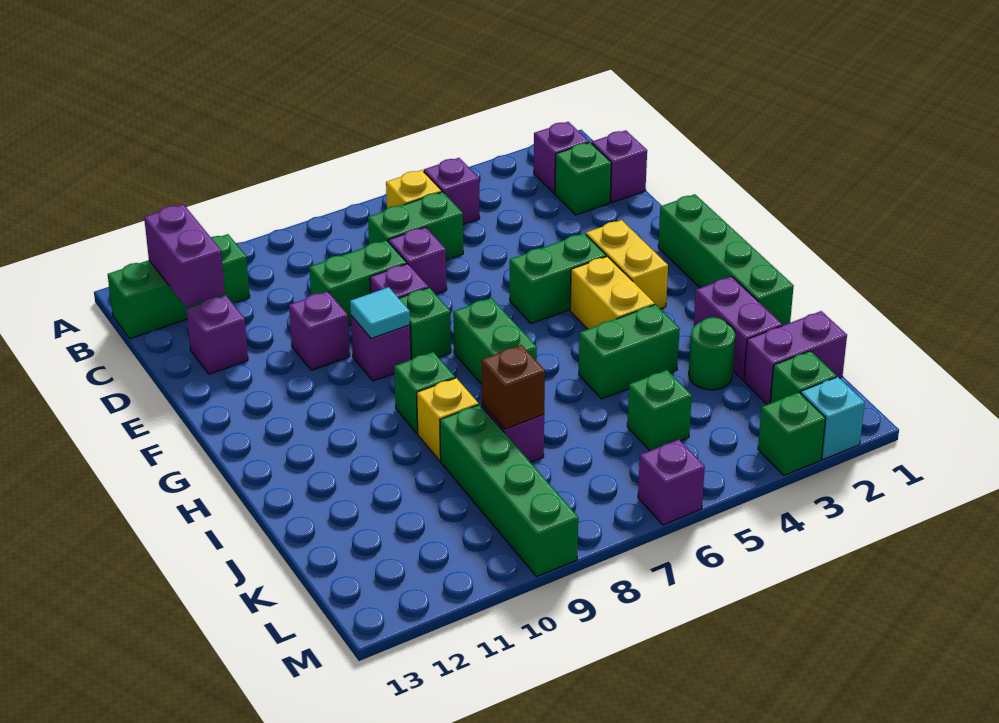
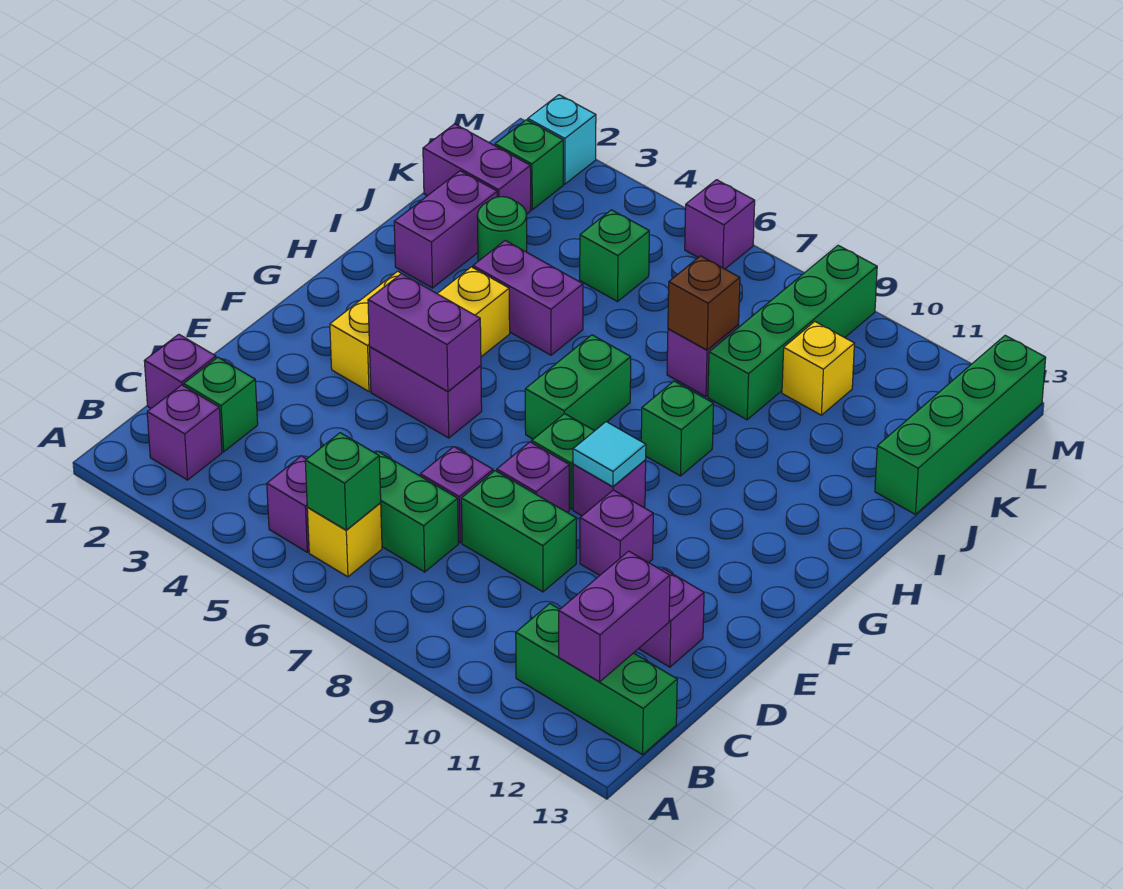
green brick F1:I1 level 1 -> green brick J13:M13 level 1
green brick F4:F5 level 1 -> purple brick F4:F5 level 1
none -> purple brick F4:F5 level 2
green brick I4:I5 level 1 -> purple brick I4:I5 level 1
yellow brick I9 level 1 -> yellow brick K10 level 1
green brick M3 level 1 -> green brick B6 level 2

